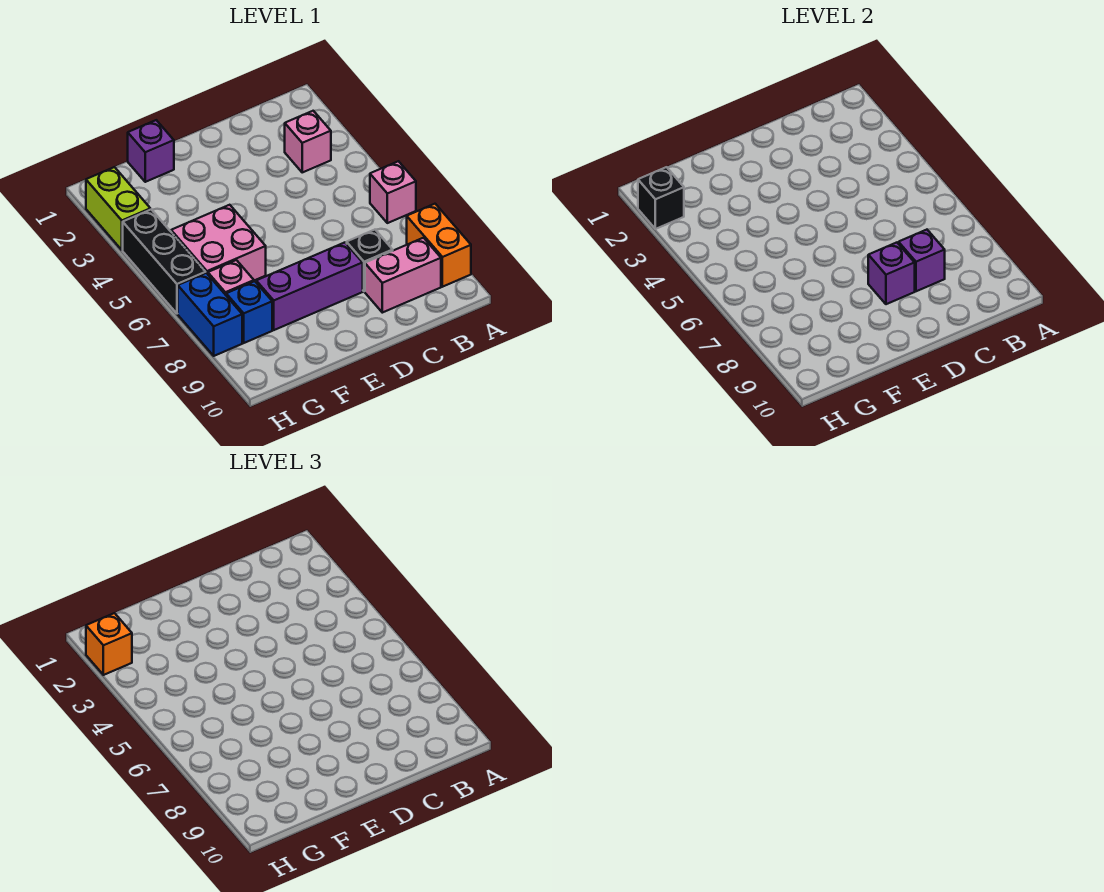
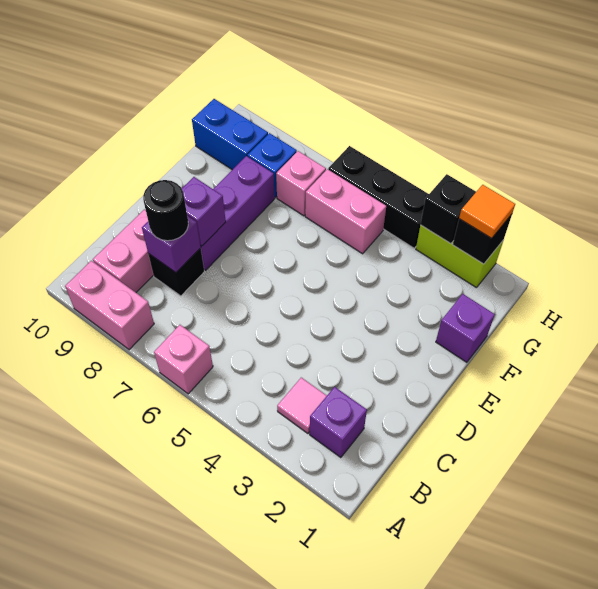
orange brick A8:A9 level 1 -> pink brick A8:A9 level 1
none -> purple brick B2 level 1
pink brick B3 level 1 -> pink tile B3 level 1
none -> black round brick C8 level 3
pink brick F5:G6 level 1 -> pink brick G5:G6 level 1
orange brick H2 level 3 -> orange tile H2 level 3
none -> black brick H3 level 2
blue brick H7:H8 level 1 -> blue brick G9:G10 level 1

